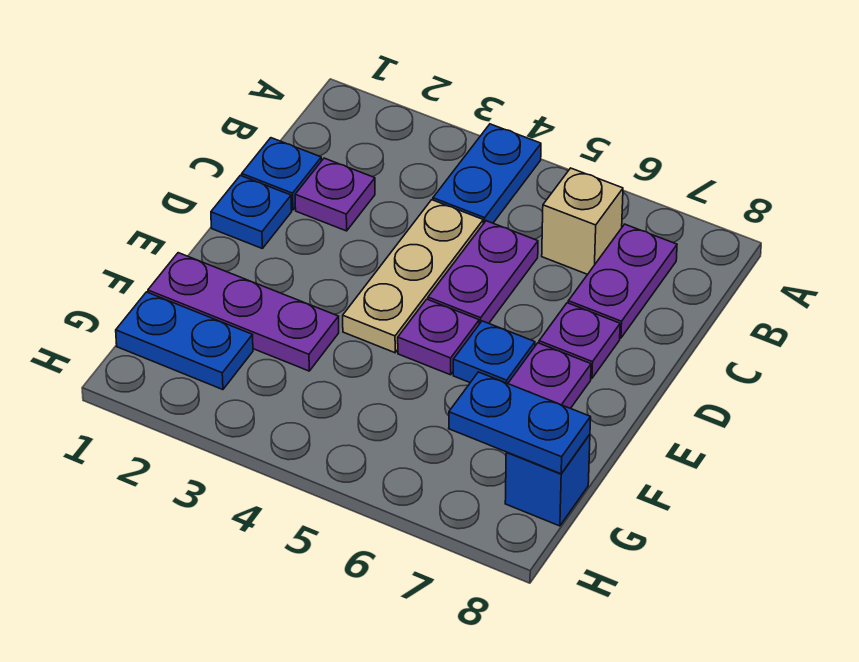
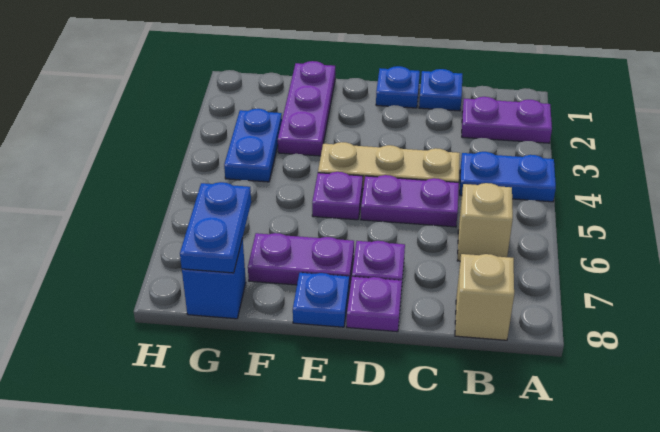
purple plate B7:C7 level 1 -> purple plate A2:B2 level 1
none -> tan brick B8 level 1
purple plate C2 level 1 -> purple plate D8 level 1
blue plate E6 level 1 -> blue plate E8 level 1
blue plate G1:G2 level 1 -> blue plate G3:G4 level 1

